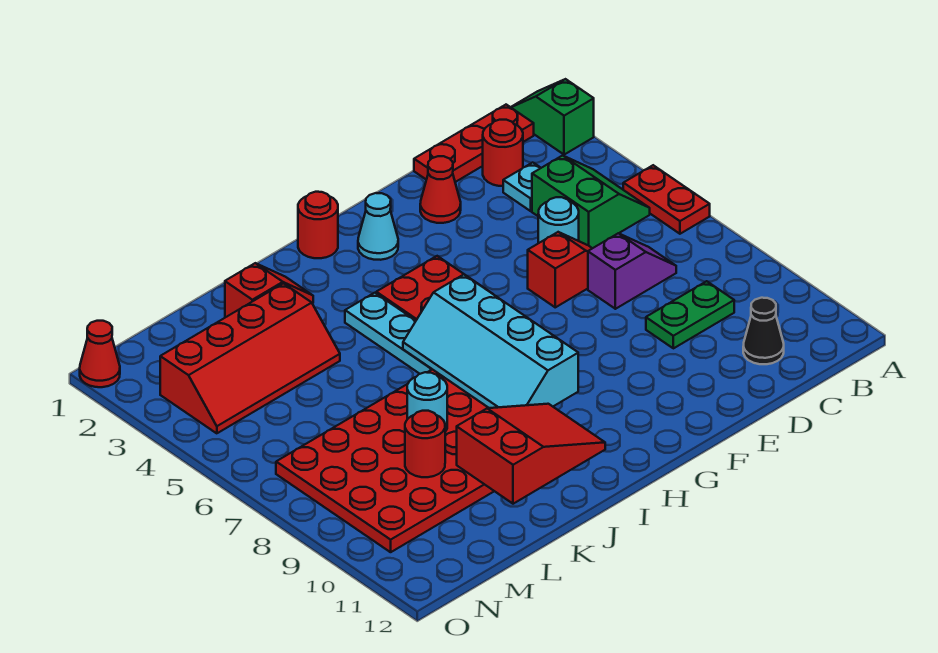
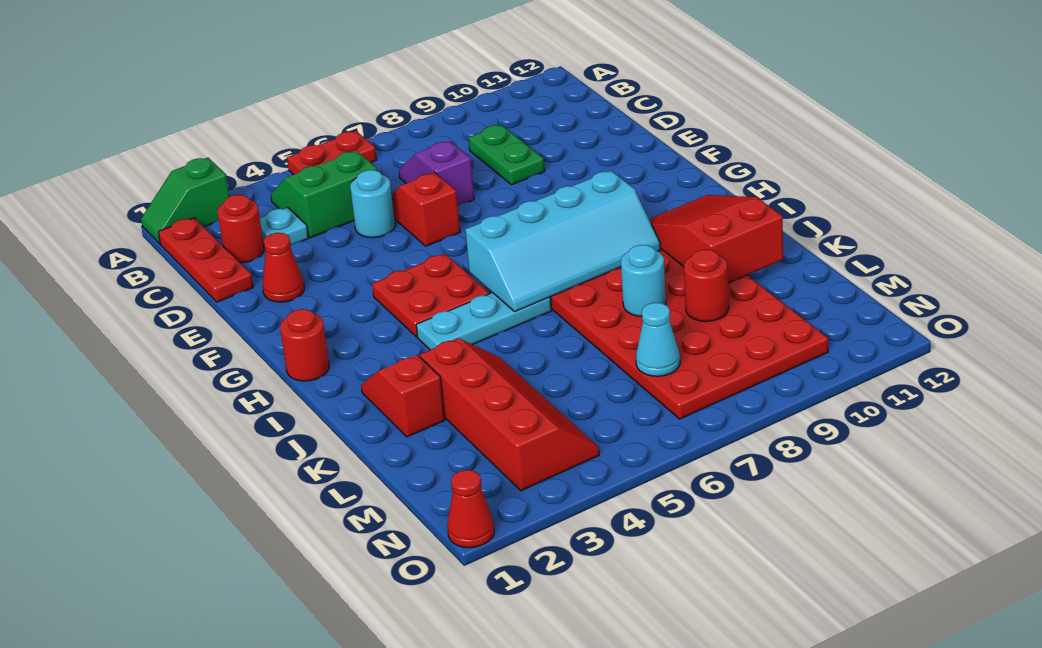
black cone C11 level 1 -> none
cyan cone G2 level 1 -> cyan cone M7 level 2

